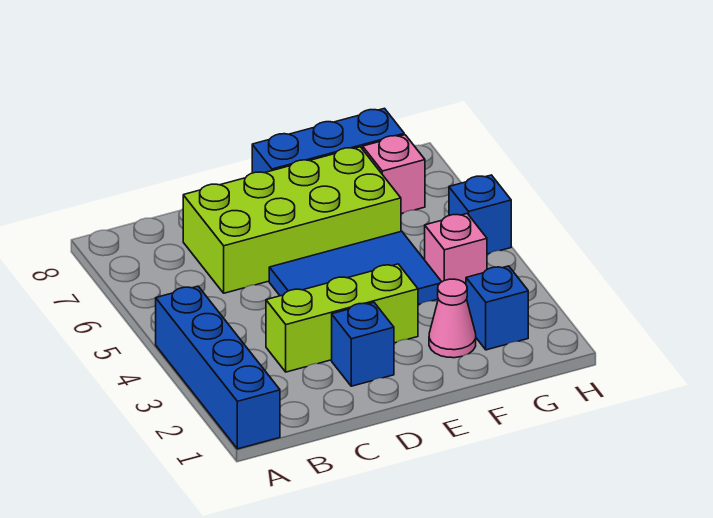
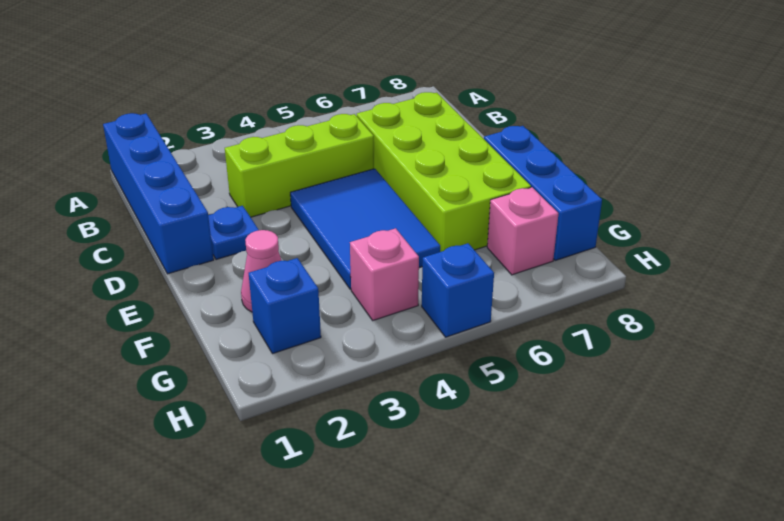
blue brick A1:A4 level 1 -> blue brick A1:D1 level 1
lime brick C3:E3 level 1 -> lime brick C3:C5 level 1
blue brick D2 level 1 -> blue plate D2 level 1

